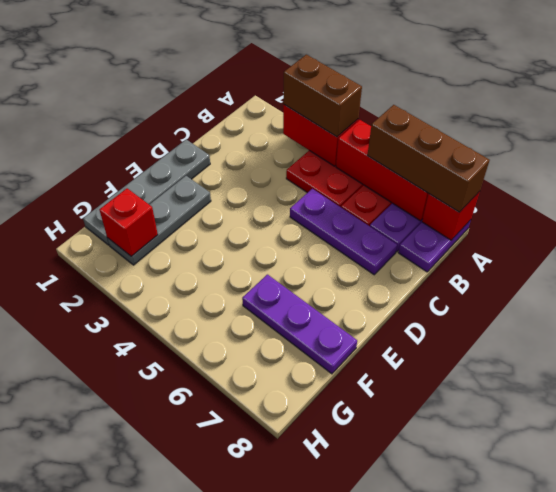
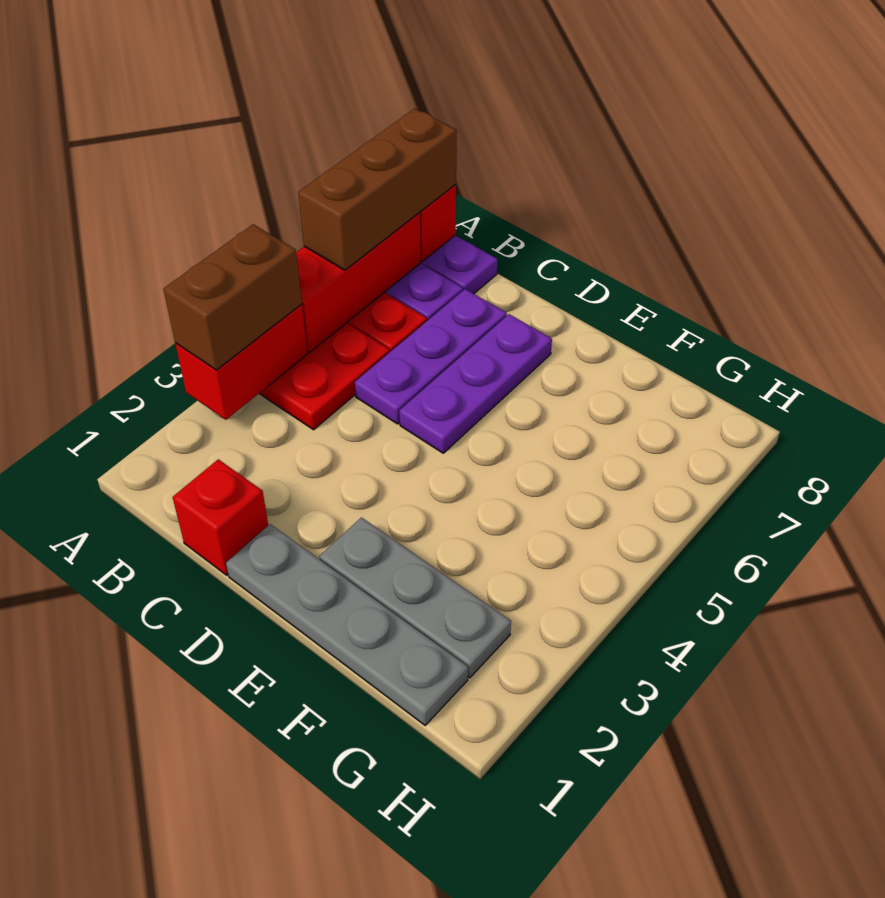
purple plate F6:F8 level 1 -> purple plate D5:D7 level 1
red brick G2 level 2 -> red brick C1 level 1

